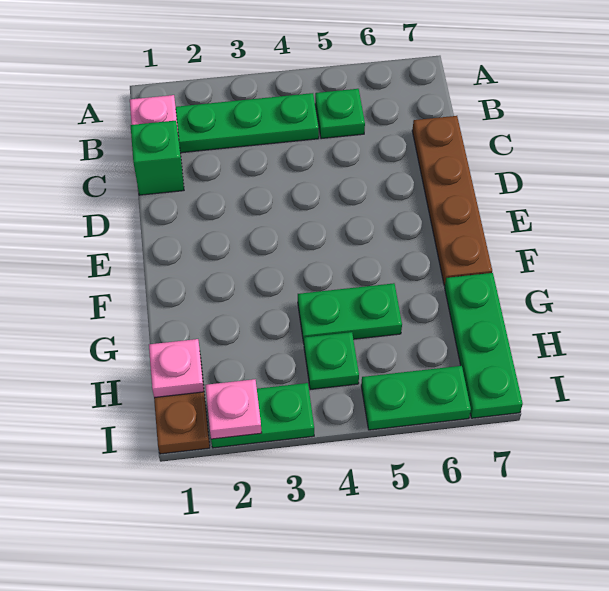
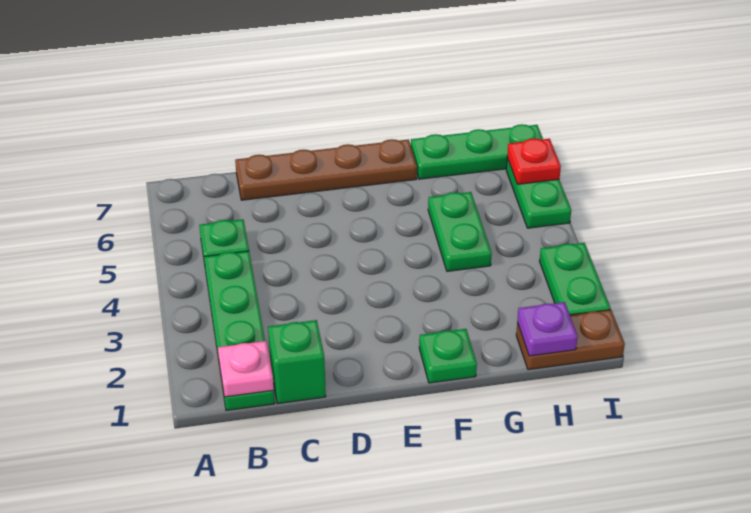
pink plate H1 level 2 -> purple plate H1 level 2
green plate H4 level 1 -> green plate F1 level 1
pink plate I2 level 2 -> none
none -> red plate I6 level 2

